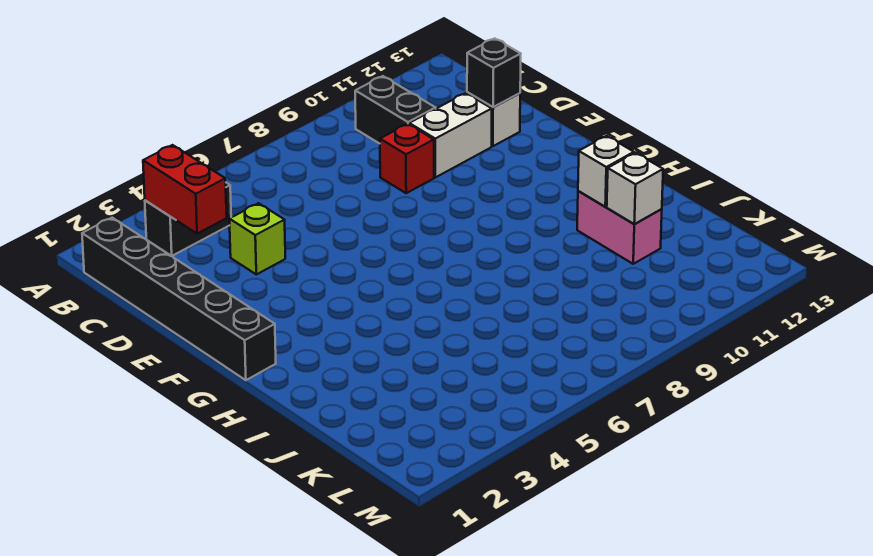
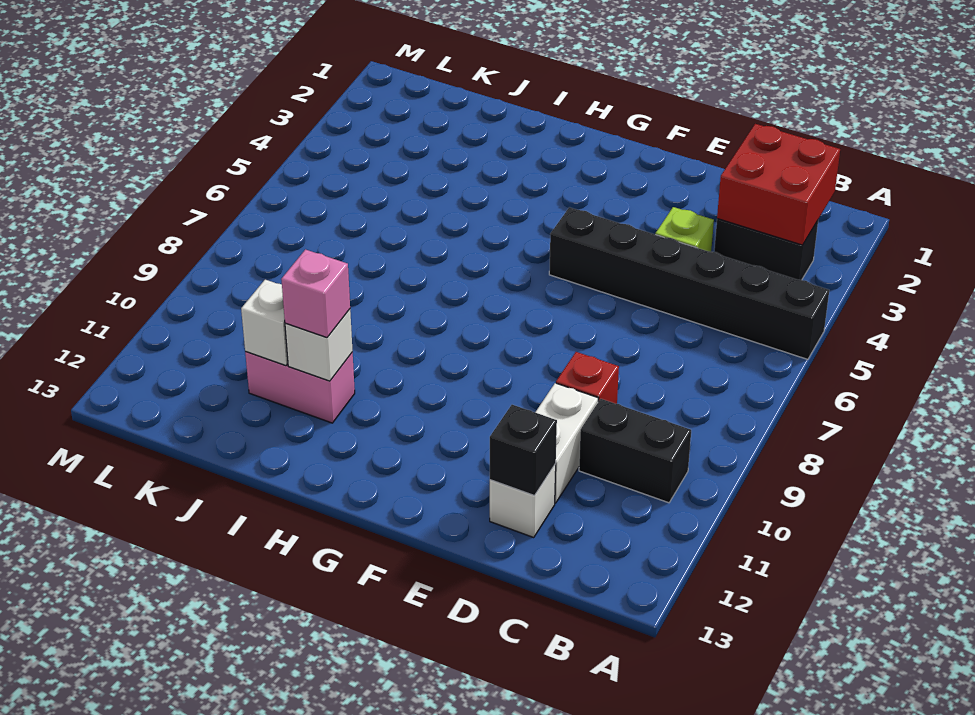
black brick B1:G1 level 1 -> black brick A5:F5 level 1
black brick B3:B4 level 1 -> black brick B3:C3 level 1
red brick B3:C3 level 2 -> red brick B2:C3 level 2
none -> pink brick I11 level 3

